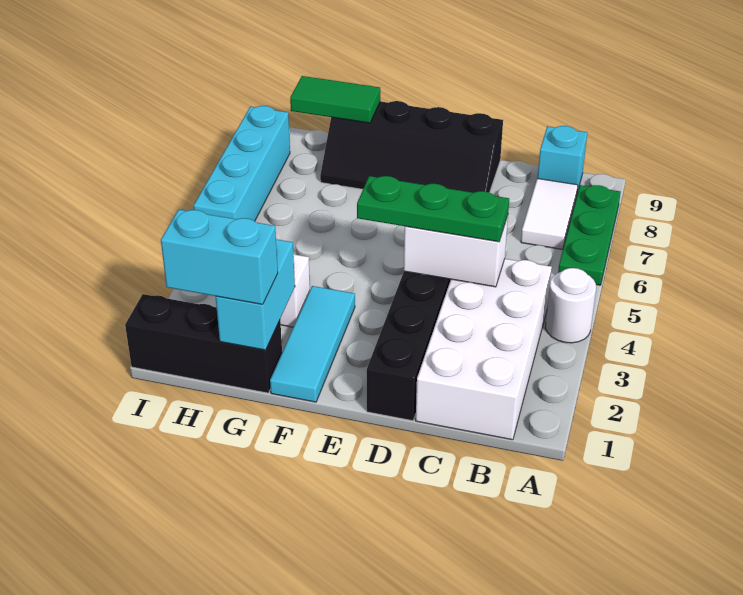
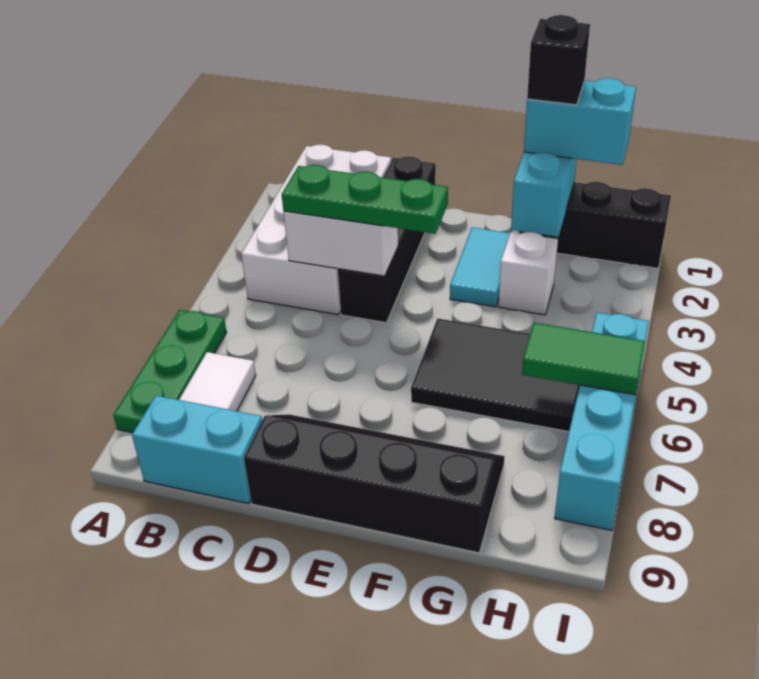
white round brick A4 level 1 -> none
cyan brick B9 level 1 -> cyan brick B9:C9 level 1
cyan tile F1:F3 level 1 -> cyan tile F2:F3 level 1
none -> black tile F5:H6 level 1
none -> black brick G1 level 4
green tile G9:H9 level 2 -> green tile H6:I6 level 2

